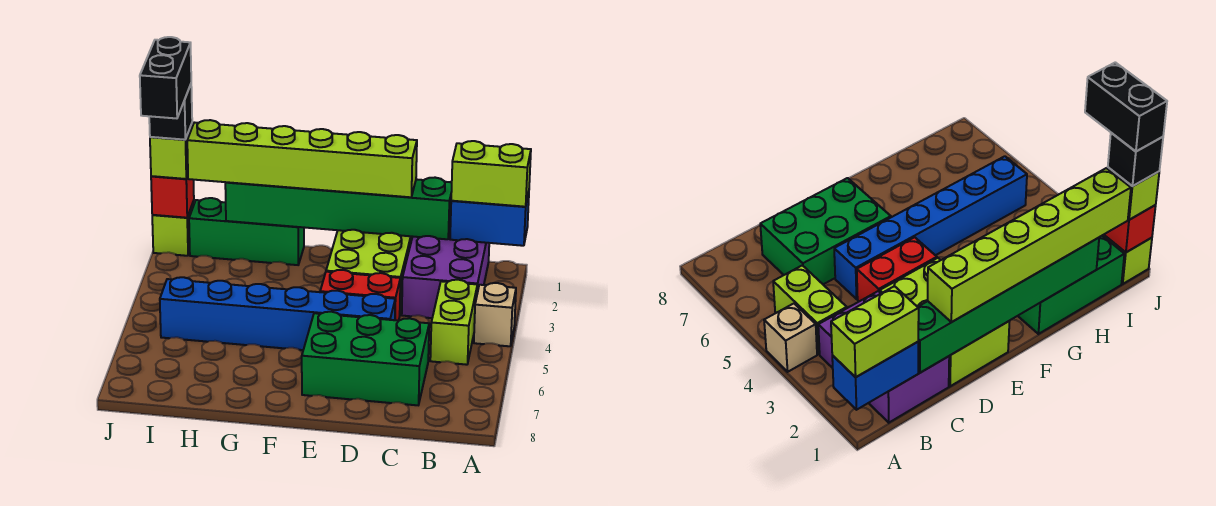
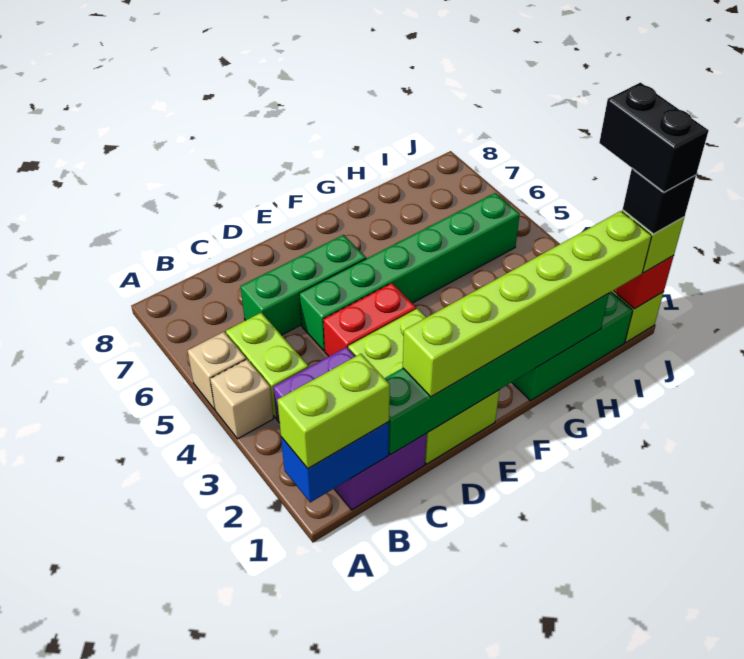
none -> tan brick A5 level 1
green brick C6:E7 level 1 -> green brick C6:E6 level 1
blue brick D5:I5 level 1 -> green brick D5:I5 level 1

